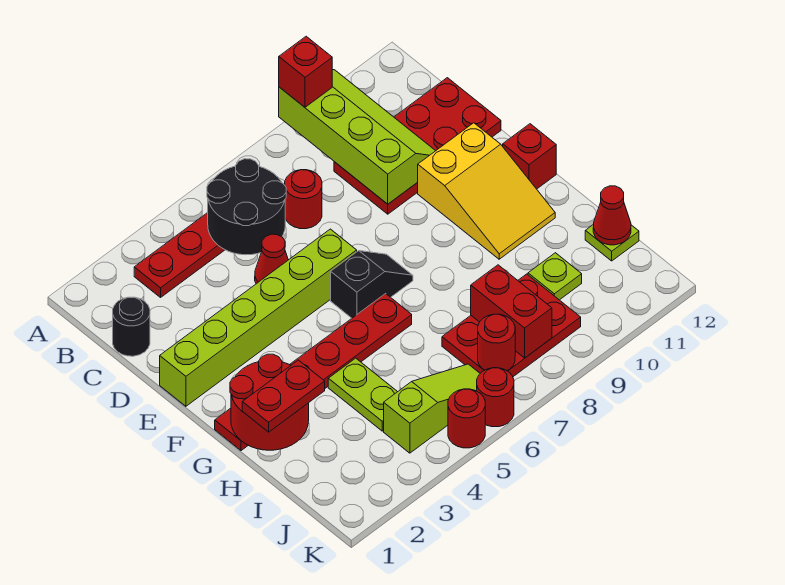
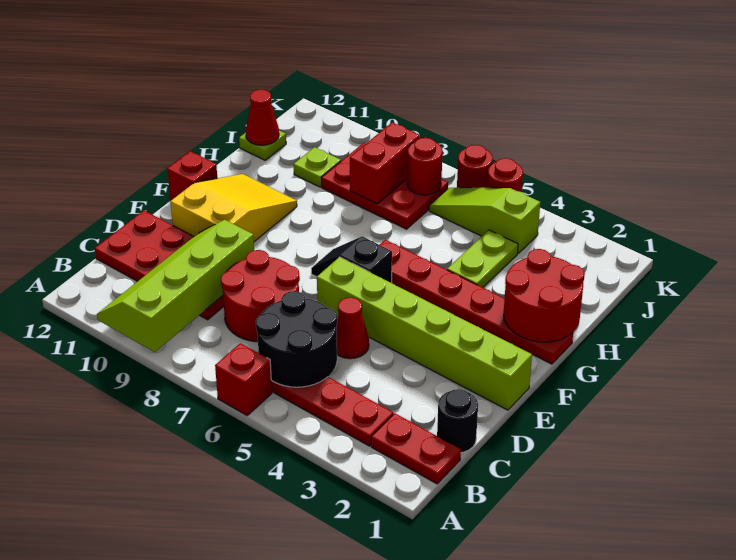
red brick A9 level 3 -> red brick A6 level 1
red round brick C7 level 1 -> red round brick C7:D8 level 1
red plate H1:H2 level 3 -> red plate B1:B2 level 1

